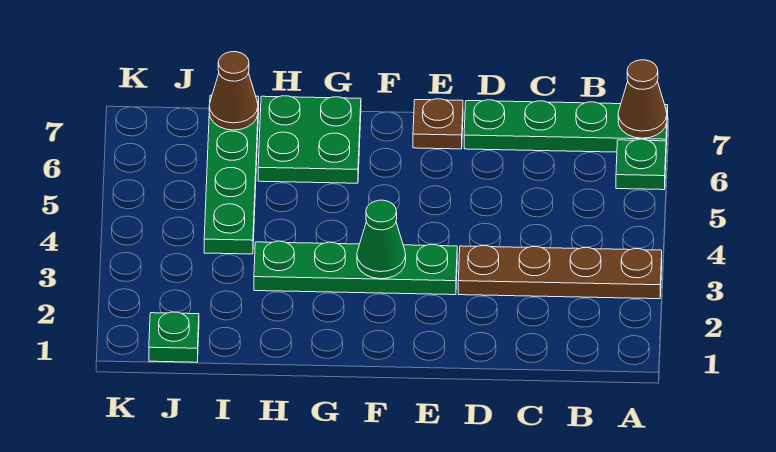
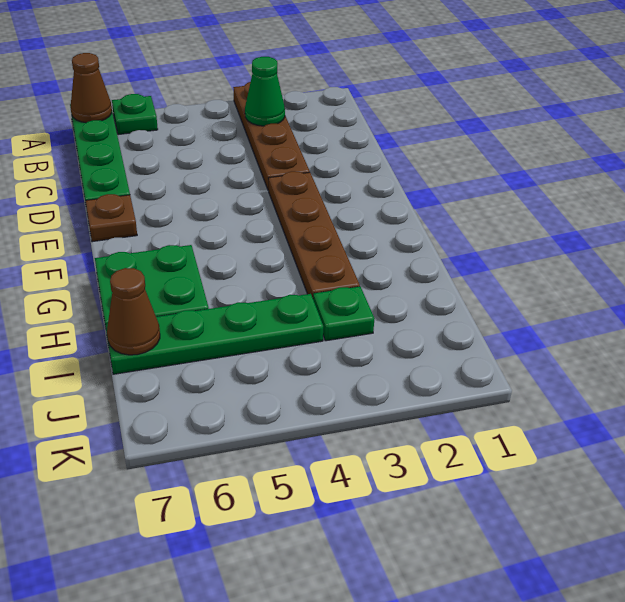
green plate E3:H3 level 1 -> brown plate E3:H3 level 1
green cone F3 level 2 -> green cone B3 level 2
green plate J1 level 1 -> green plate I3 level 1

